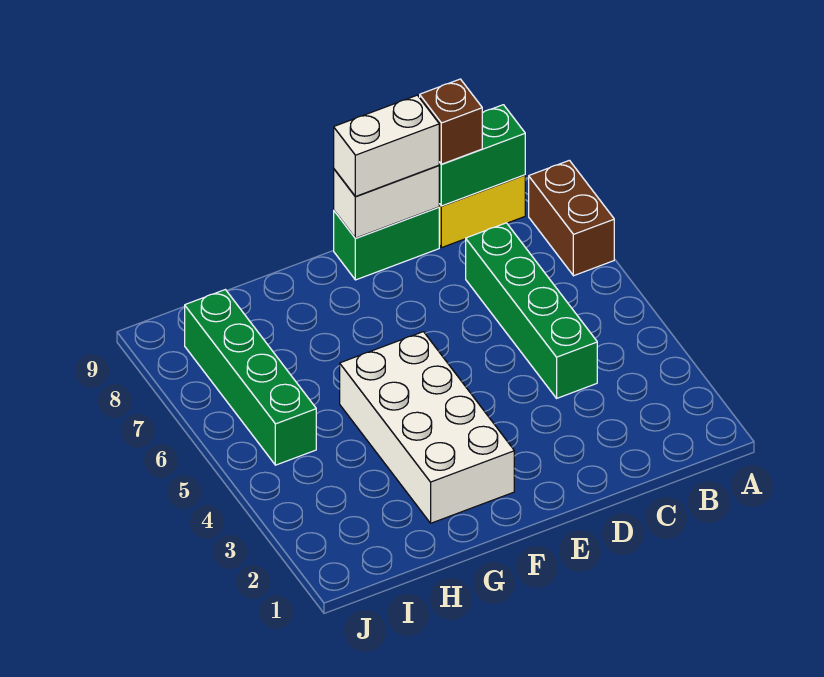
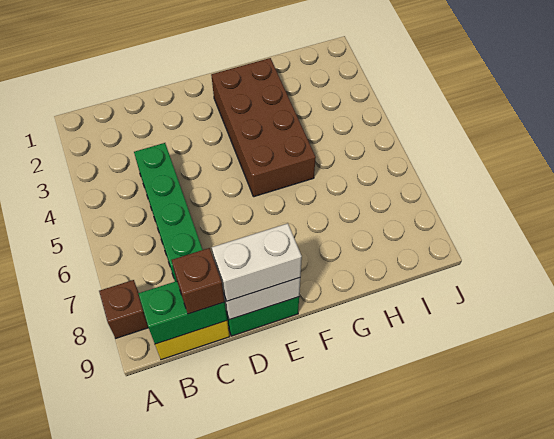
brown brick A7:A8 level 1 -> brown brick A8 level 1
white brick F2:G5 level 1 -> brown brick F2:G5 level 1
green brick I5:I8 level 1 -> none

